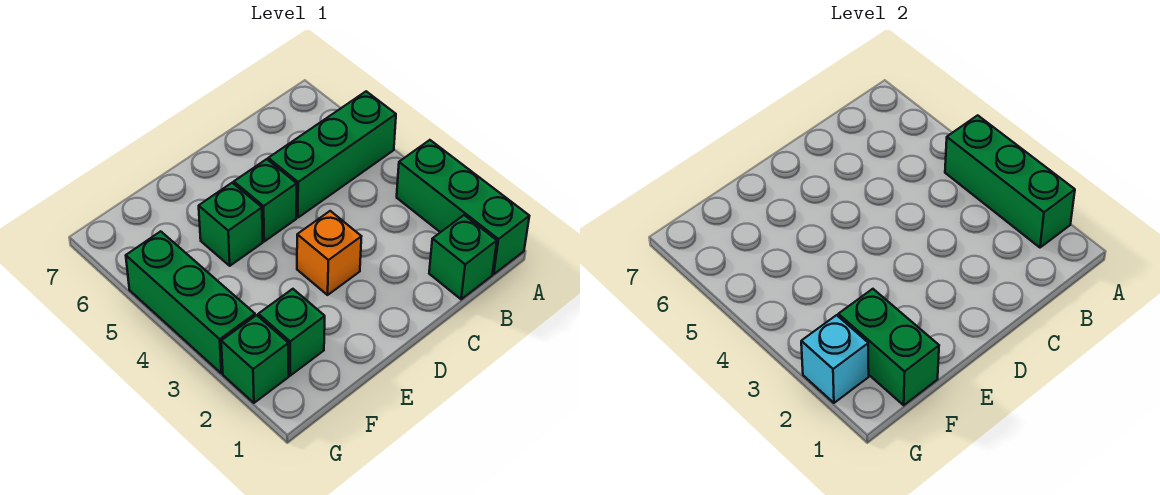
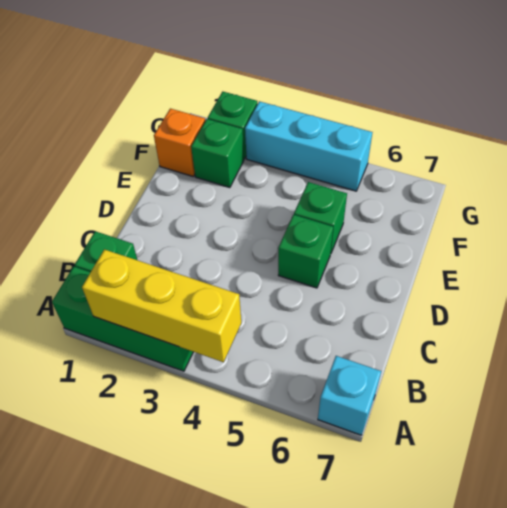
green brick A2:A4 level 2 -> yellow brick A2:A4 level 2
green brick A5:C5 level 1 -> none
orange brick D3 level 1 -> orange brick F1 level 1
green brick F1:F2 level 2 -> none
cyan brick G2 level 2 -> cyan brick A7 level 1
green brick G3:G5 level 1 -> cyan brick G3:G5 level 1

